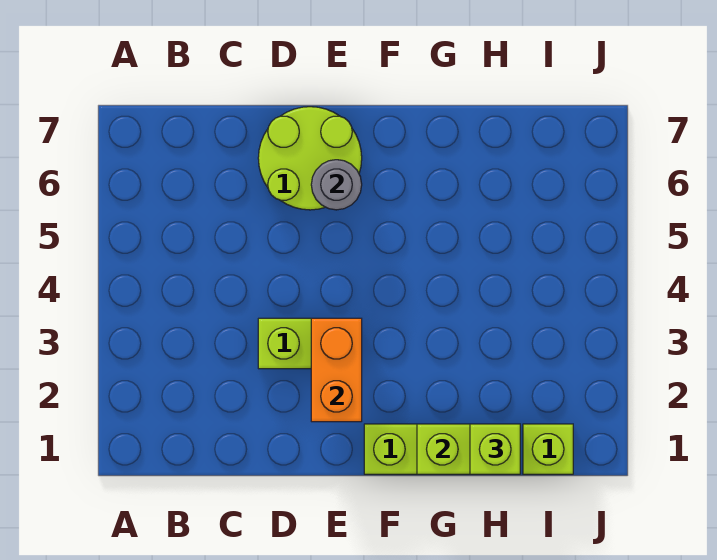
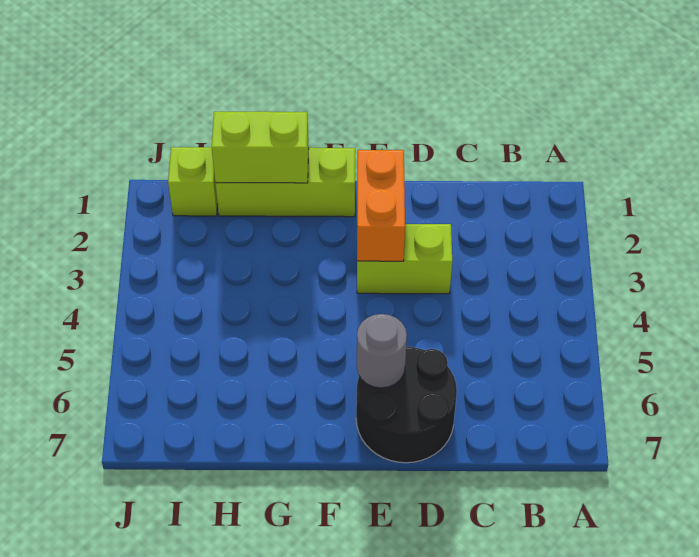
lime round brick D6:E7 level 1 -> black round brick D6:E7 level 1
lime brick H1 level 3 -> none

